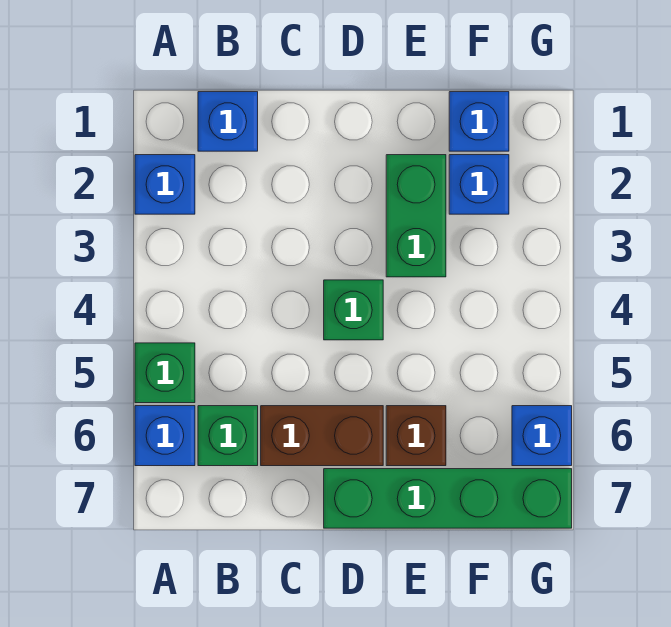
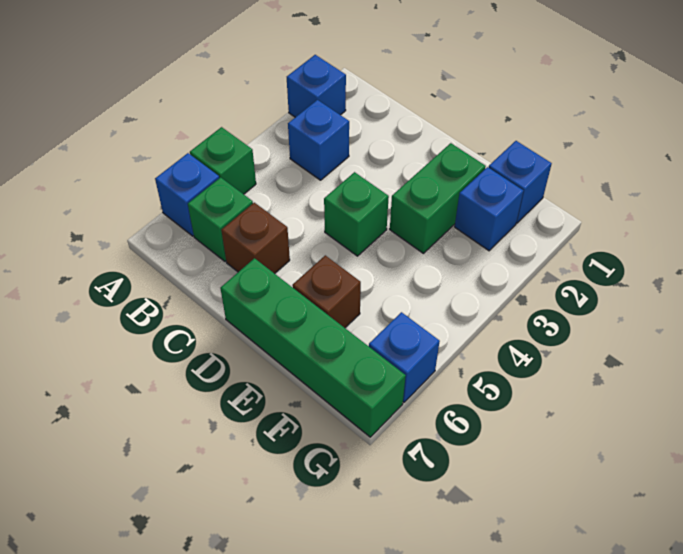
blue brick B1 level 1 -> blue brick B3 level 1
brown brick C6:D6 level 1 -> brown brick C6 level 1

